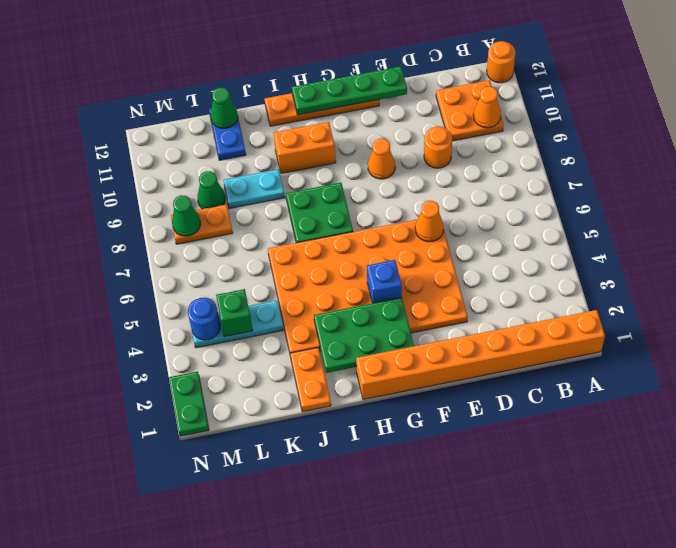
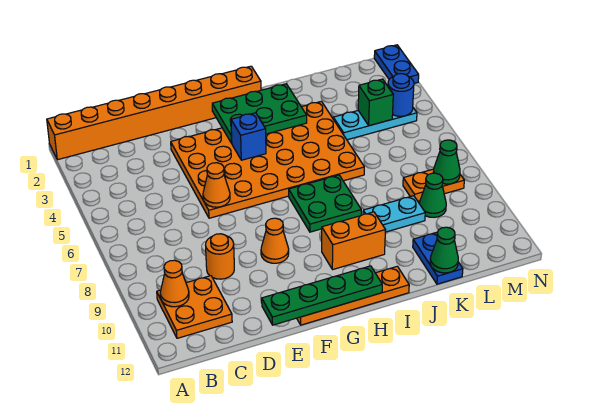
orange round brick A12 level 1 -> none
orange plate J1:J2 level 1 -> none
green plate N1:N2 level 1 -> blue plate N1:N2 level 1

